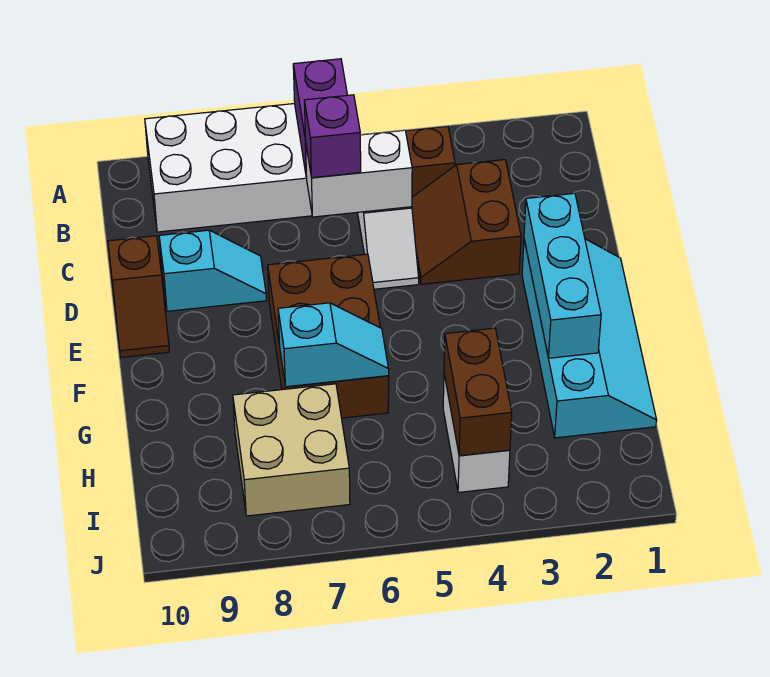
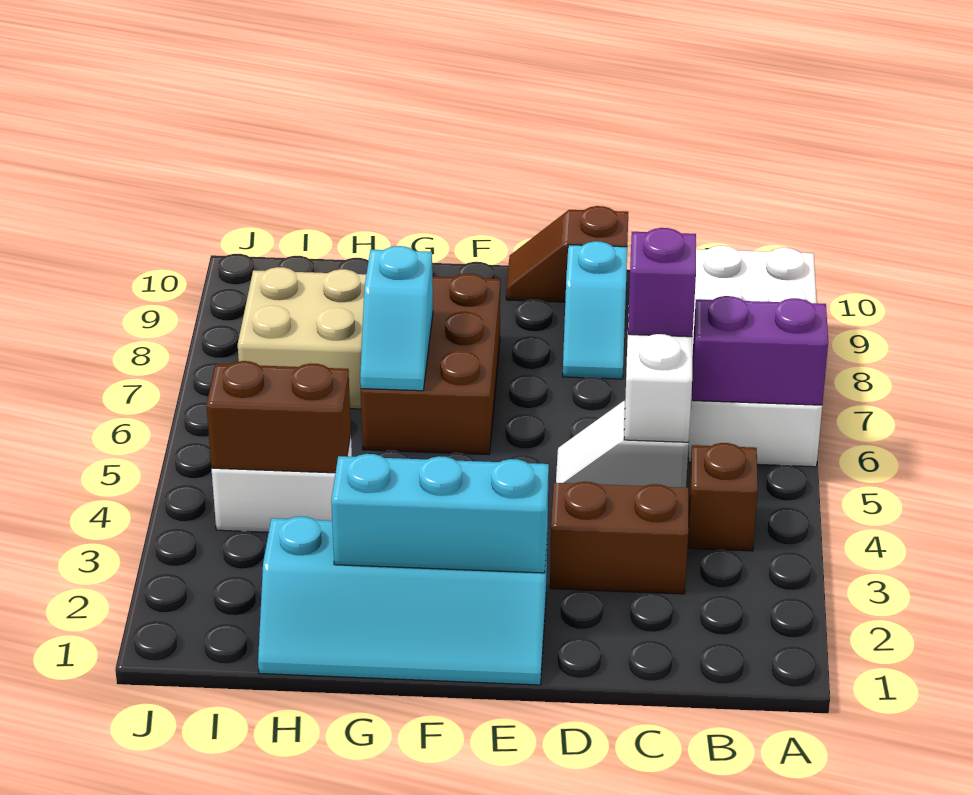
brown brick E6:G7 level 1 -> brown brick F6:G8 level 1

